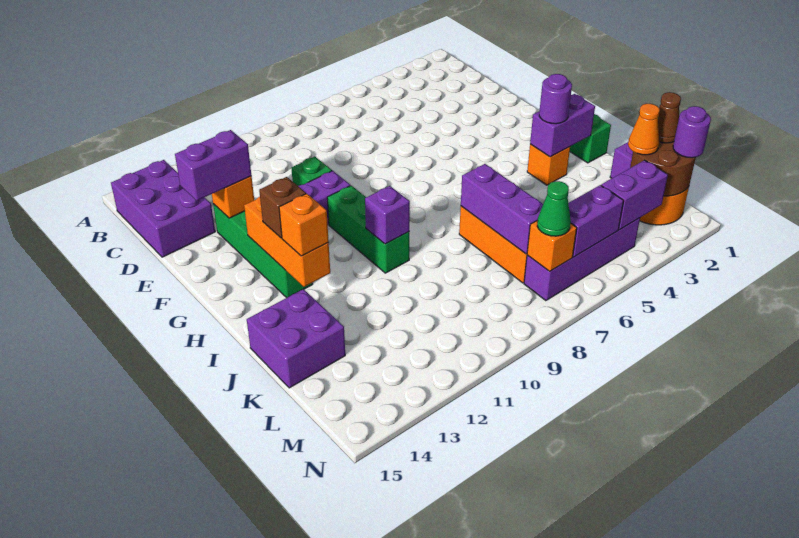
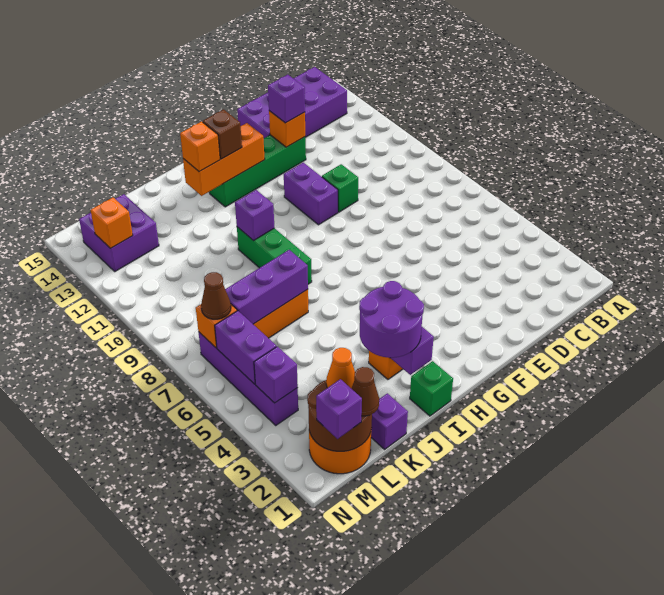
purple brick B14:D15 level 1 -> purple brick B14:E15 level 1
purple brick E13:E14 level 3 -> purple brick E13 level 3
green brick G10:I10 level 1 -> green brick I8:I10 level 1
purple round brick I3 level 3 -> purple round brick I2:J3 level 3
purple brick J14:K15 level 1 -> purple brick L13:M14 level 1
purple round brick M1 level 3 -> purple brick M1 level 3
purple brick M3:M4 level 2 -> purple brick M4 level 2
green cone M7 level 3 -> brown cone M7 level 3
none -> orange brick M13 level 2

